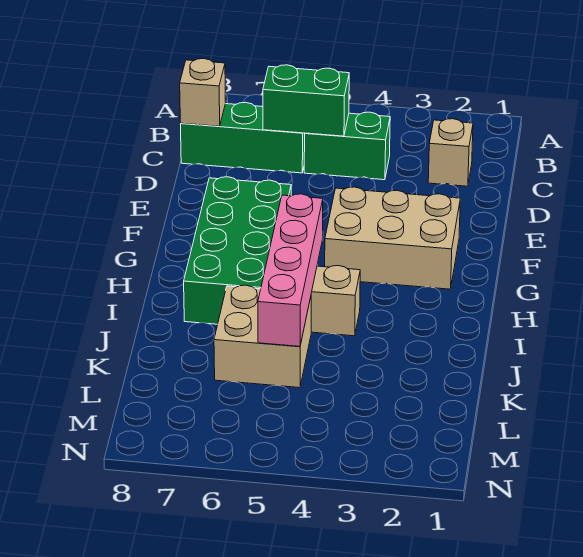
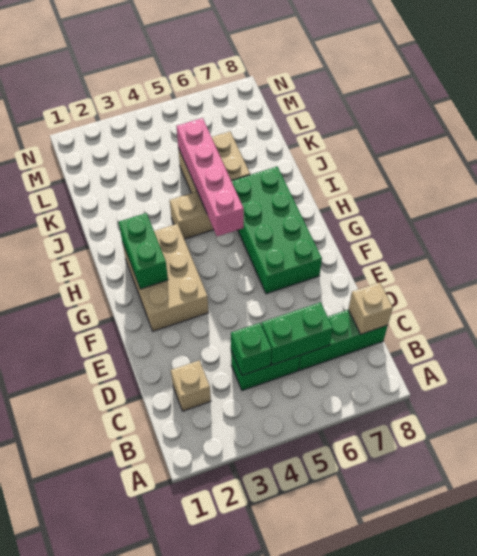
none -> green brick C4 level 2
tan brick F2:G4 level 1 -> tan brick F2:H3 level 1
none -> green brick G2:H2 level 2

